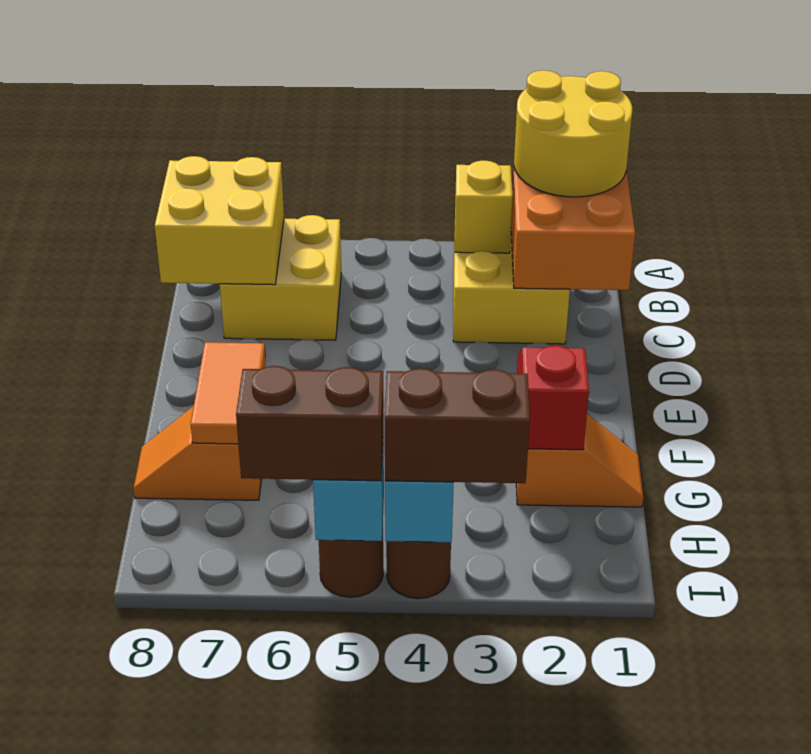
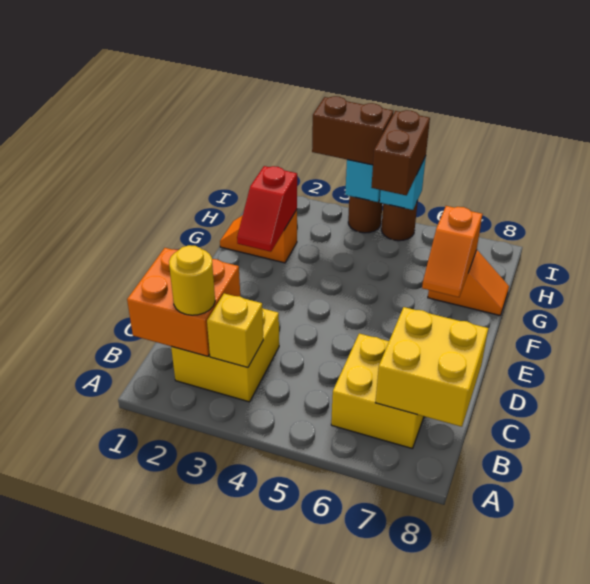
yellow round brick A1:B2 level 3 -> yellow round brick B2 level 3
orange tile F7:G7 level 2 -> orange slope F7:G7 level 2 top G
brown brick I5:I6 level 3 -> brown brick H5:I5 level 3

